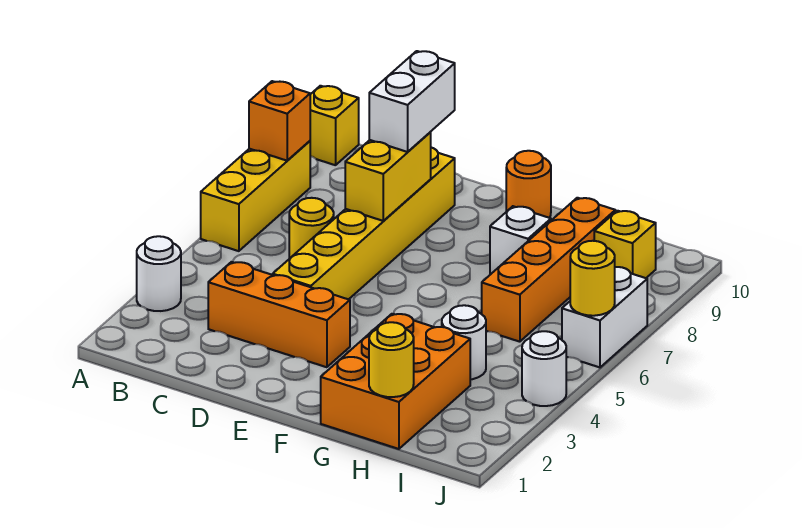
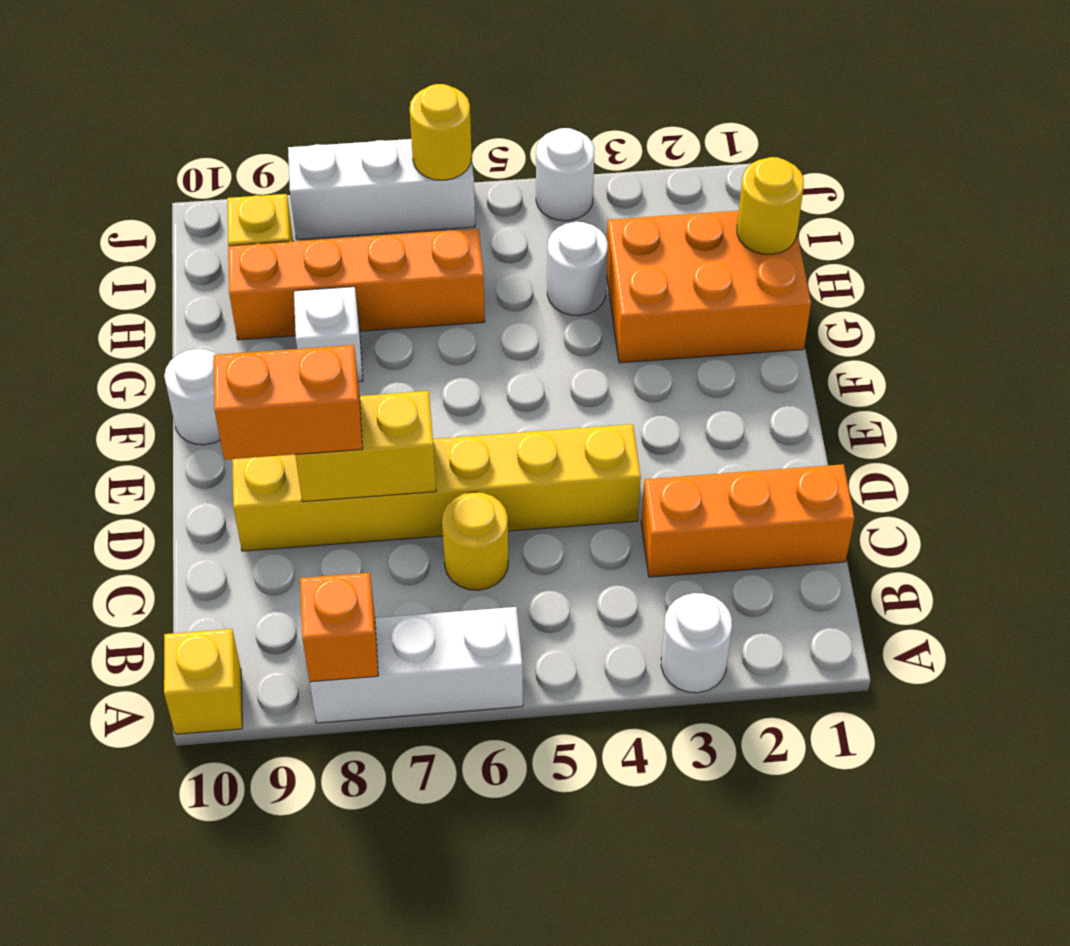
yellow brick A6:A8 level 1 -> white brick A6:A8 level 1
orange brick C3:E3 level 1 -> orange brick C1:C3 level 1
white brick D8:D9 level 3 -> orange brick D8:D9 level 3
orange round brick F10 level 1 -> white round brick F10 level 1
white brick J6:J7 level 1 -> white brick J6:J8 level 1

